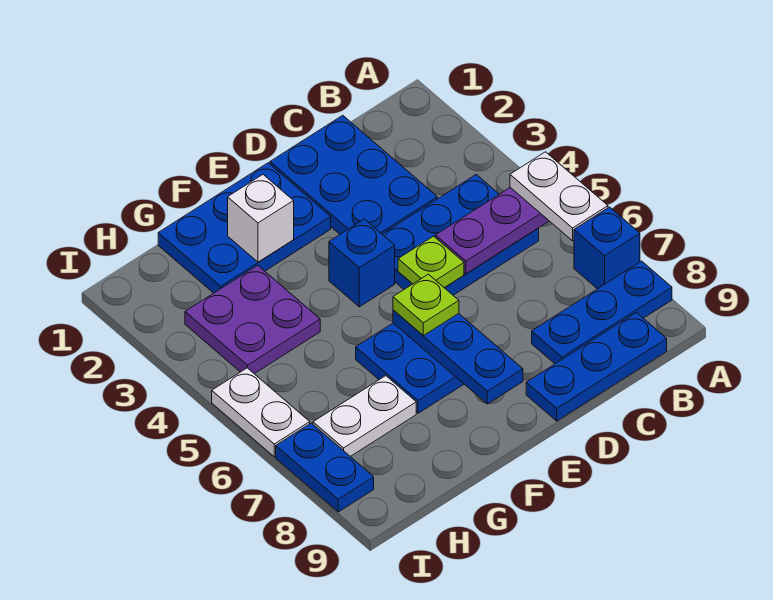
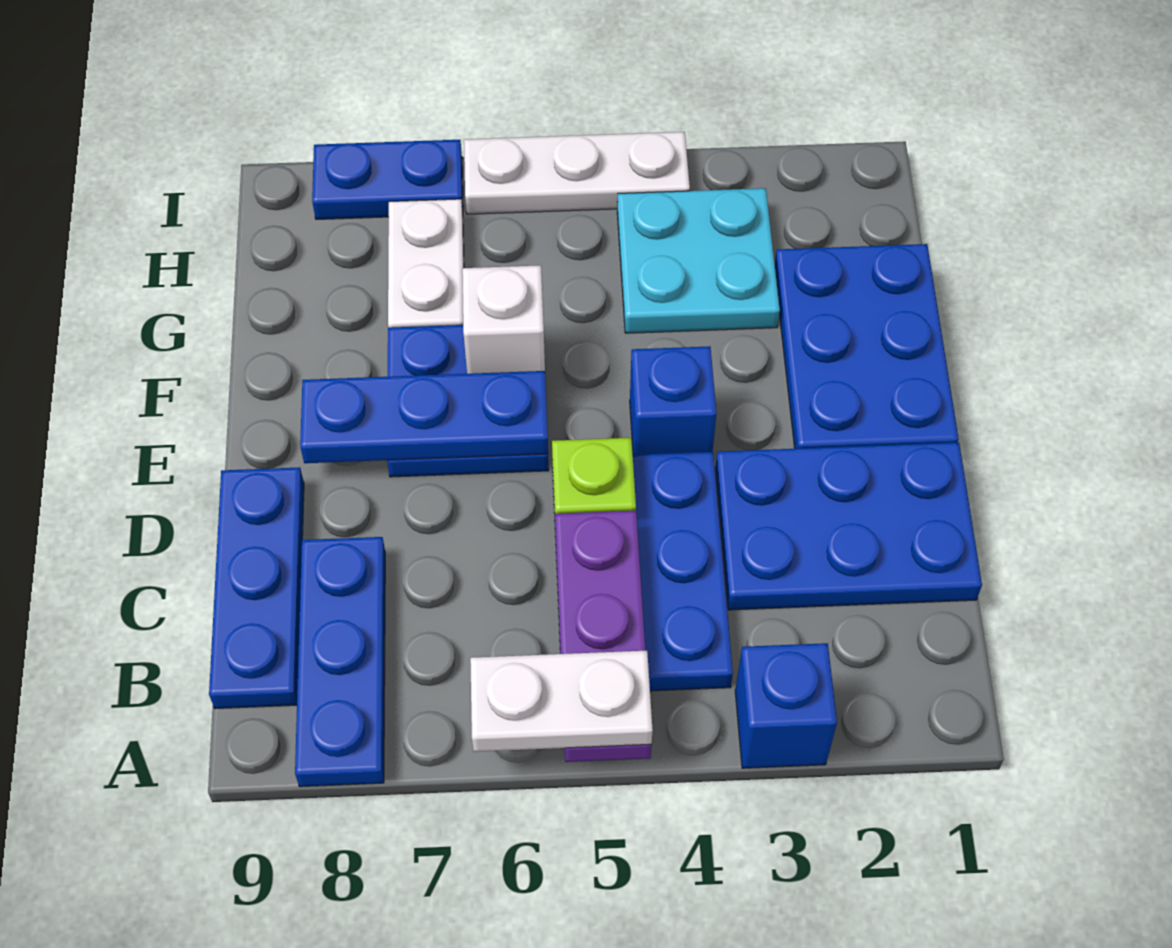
blue brick A7 level 1 -> blue brick A3 level 1
lime plate E6 level 3 -> none
white brick F2 level 2 -> white brick F6 level 2
purple plate G3:H4 level 1 -> cyan plate G3:H4 level 1
white plate I5:I6 level 1 -> white plate I4:I6 level 1

